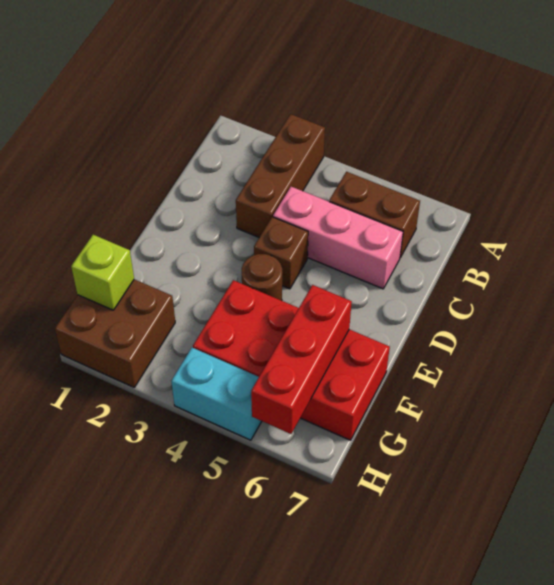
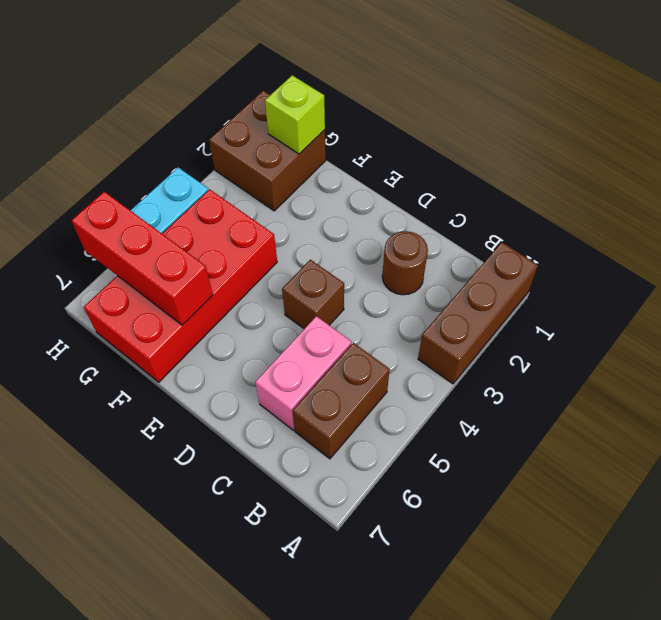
brown brick A3:C3 level 1 -> brown brick A1:A3 level 1
pink brick C4:C6 level 1 -> pink brick C5:C6 level 1
brown round brick E4 level 1 -> brown round brick C2 level 1

